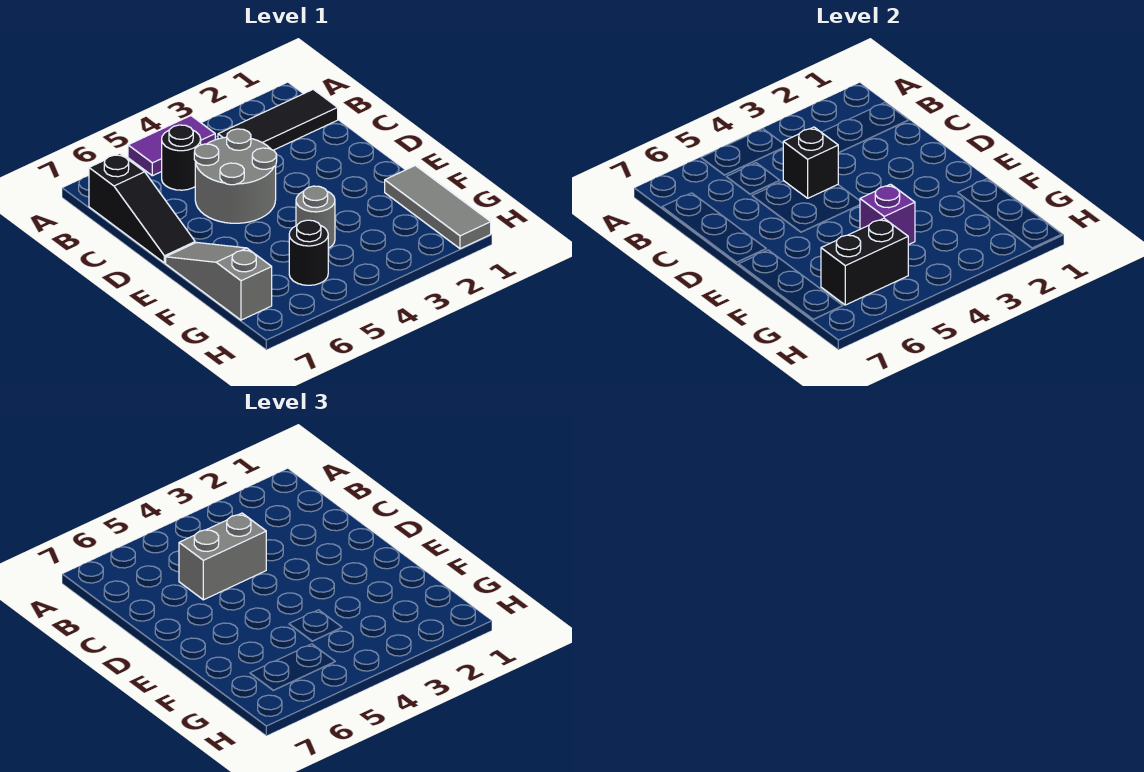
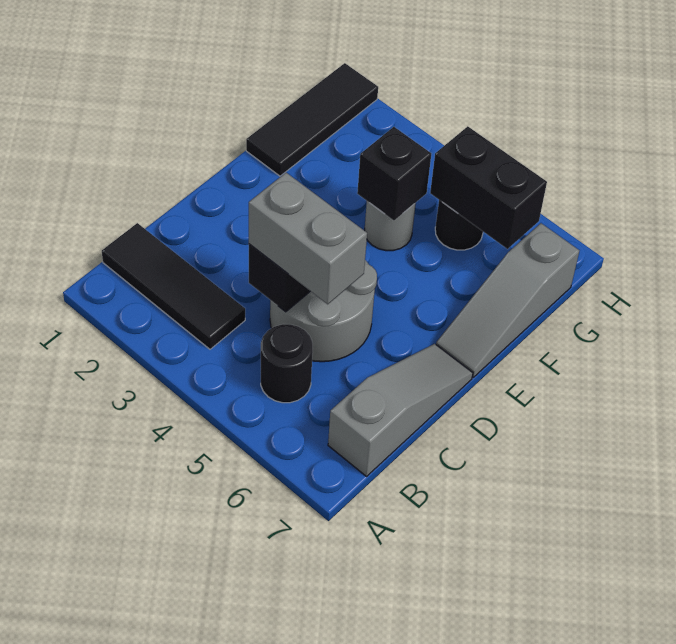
purple tile A4:A5 level 1 -> none
black slope B7:D7 level 1 top B -> grey slope B7:D7 level 1 top B
grey tile F1:H1 level 1 -> black tile F1:H1 level 1
purple brick F4 level 2 -> black brick F4 level 2

